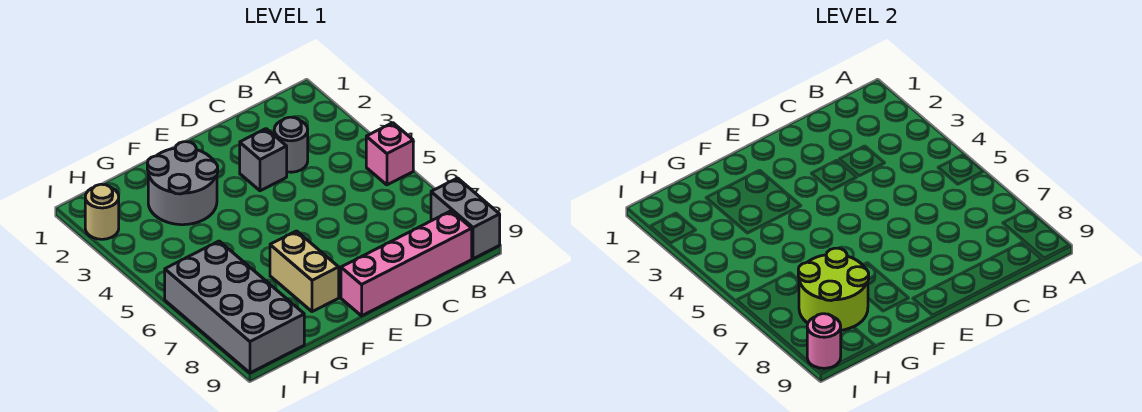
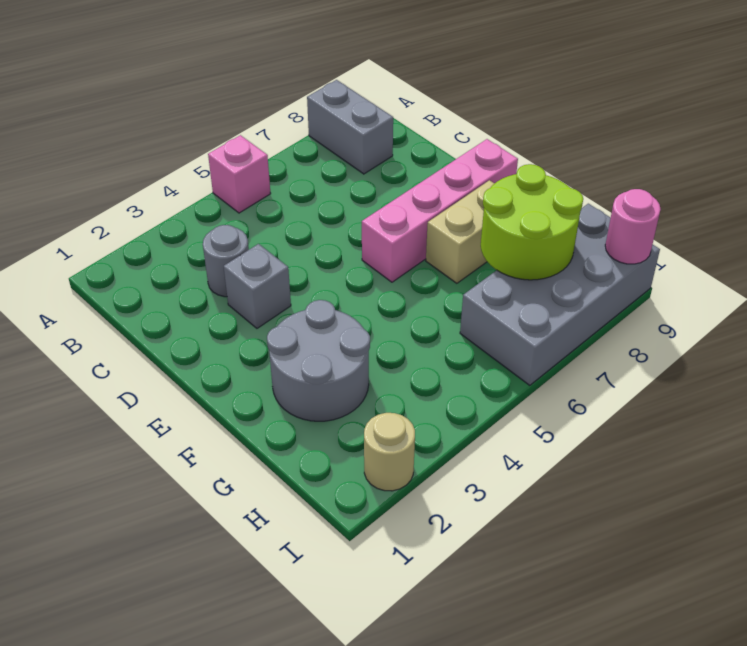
grey brick A8:A9 level 1 -> grey brick A8:B8 level 1
pink brick B9:E9 level 1 -> pink brick E6:E9 level 1

